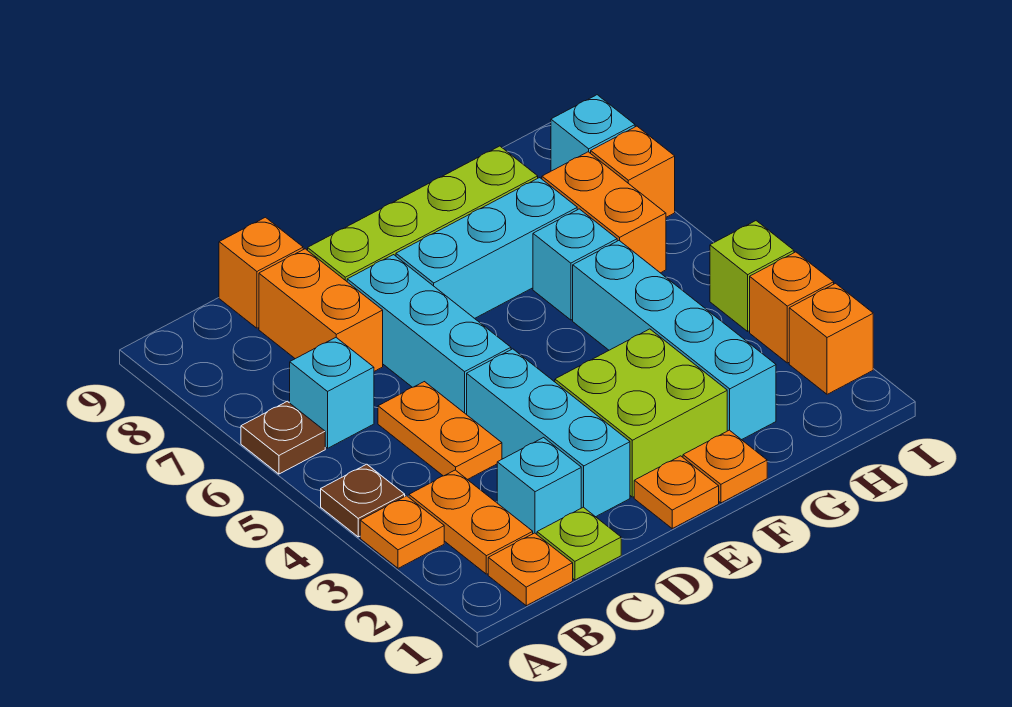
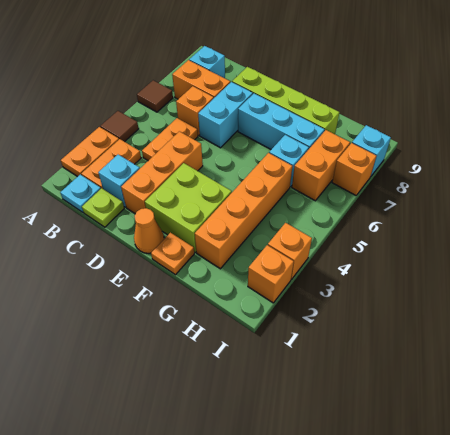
orange plate A3 level 1 -> orange plate A2:A3 level 1
brown plate A4 level 1 -> brown tile A4 level 1
brown plate A6 level 1 -> brown tile A6 level 1
orange plate B1 level 1 -> cyan plate B1 level 1
cyan brick B6 level 1 -> cyan brick B8 level 1
orange brick C7:C8 level 1 -> orange brick B7:C7 level 1
orange brick C9 level 1 -> orange brick C6 level 1
cyan brick D2:D4 level 1 -> orange brick D2:D4 level 1
cyan brick D5:D7 level 1 -> cyan brick D6:D7 level 1
orange plate E1 level 1 -> orange cone E1 level 1
cyan brick G2:G5 level 1 -> orange brick G2:G5 level 1
lime brick I4 level 1 -> none

